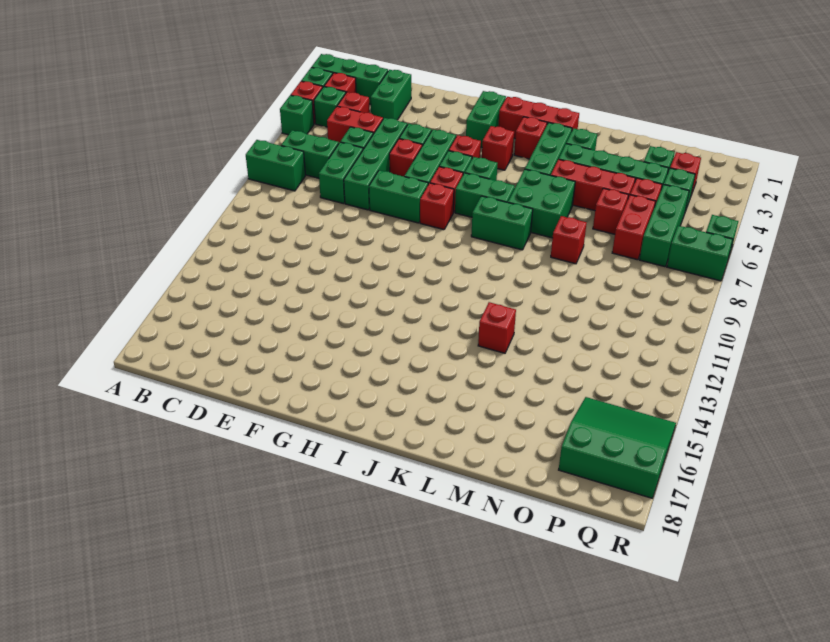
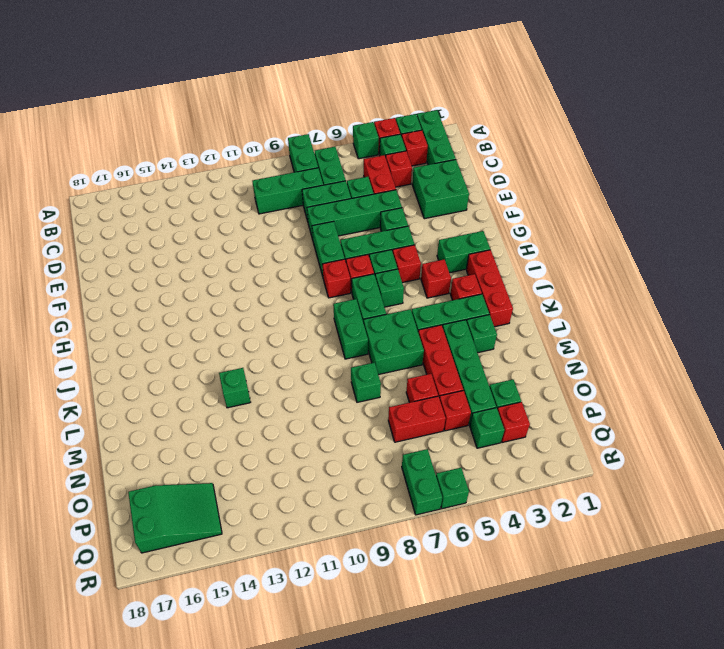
green brick D2:D3 level 1 -> green brick D2:E3 level 1
red brick F6 level 1 -> none
red brick L13 level 1 -> green brick L13 level 1
red brick M8 level 1 -> green brick M8 level 1
green brick P5:P7 level 1 -> green brick C8:C10 level 1
green slope P15:R17 level 1 top 17 -> green slope P15:Q17 level 1 top 17

